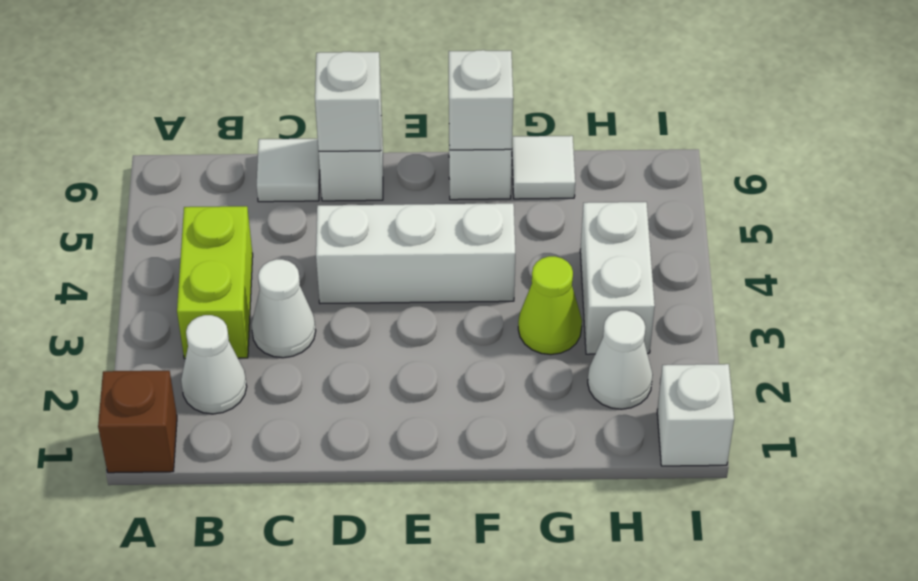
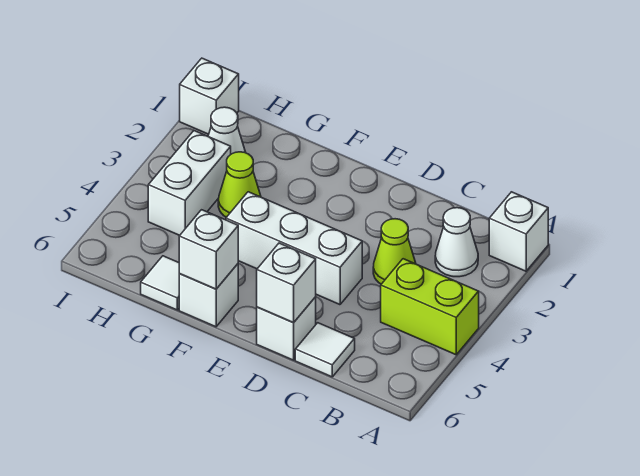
brown brick A1 level 1 -> white brick A1 level 1
lime brick B3:B4 level 1 -> lime brick A4:B4 level 1
white cone C3 level 1 -> lime cone C3 level 1

